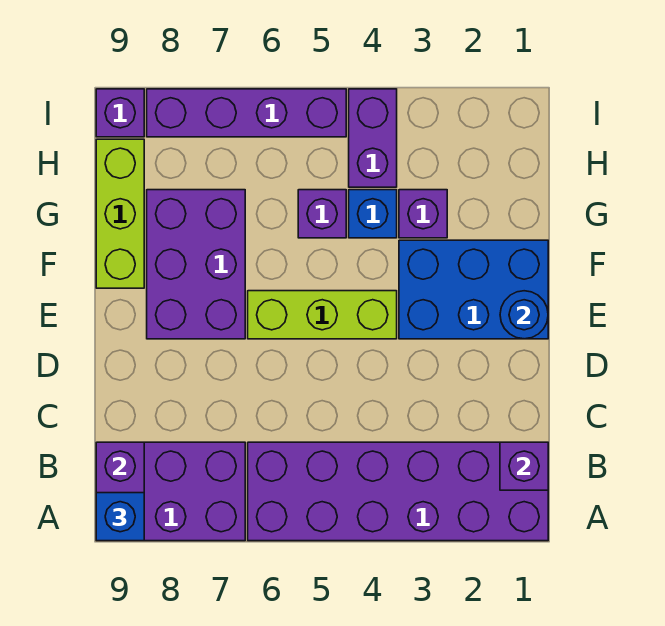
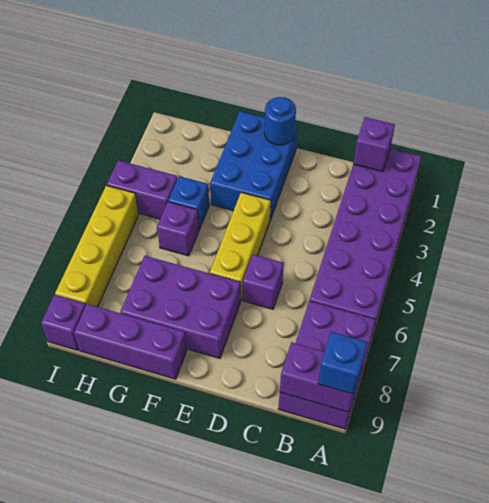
lime brick E4:E6 level 1 -> yellow brick E4:E6 level 1
lime brick F9:H9 level 1 -> purple brick F9:H9 level 1
purple brick G3 level 1 -> purple brick D6 level 1
purple brick I5:I8 level 1 -> yellow brick I5:I8 level 1

